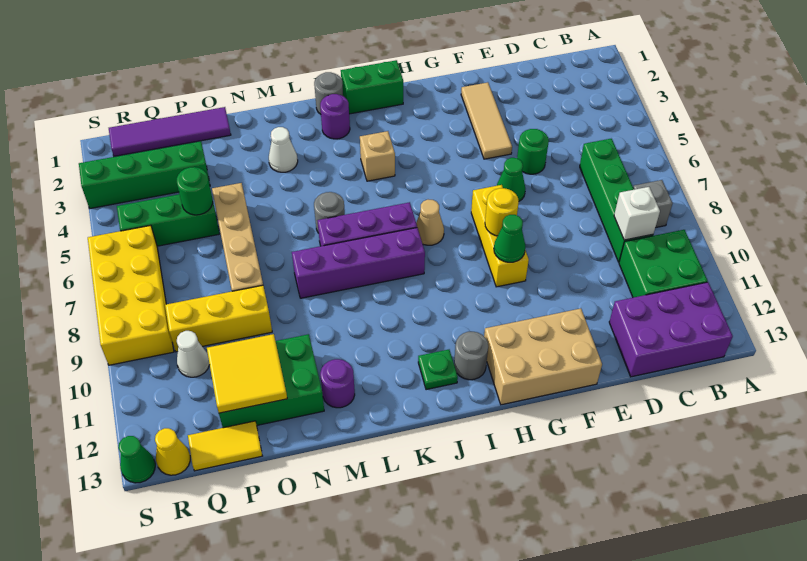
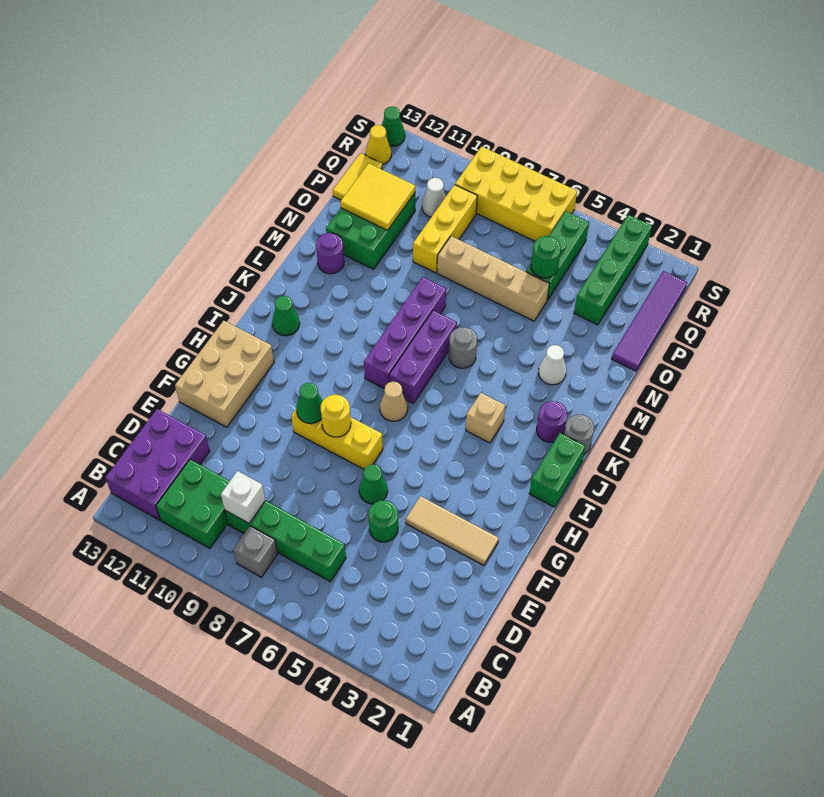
grey round brick I12 level 1 -> none
green plate J12 level 1 -> green cone J12 level 1

